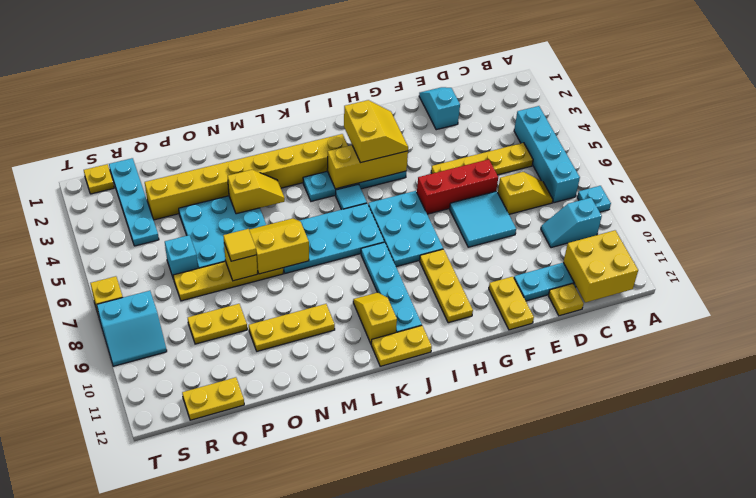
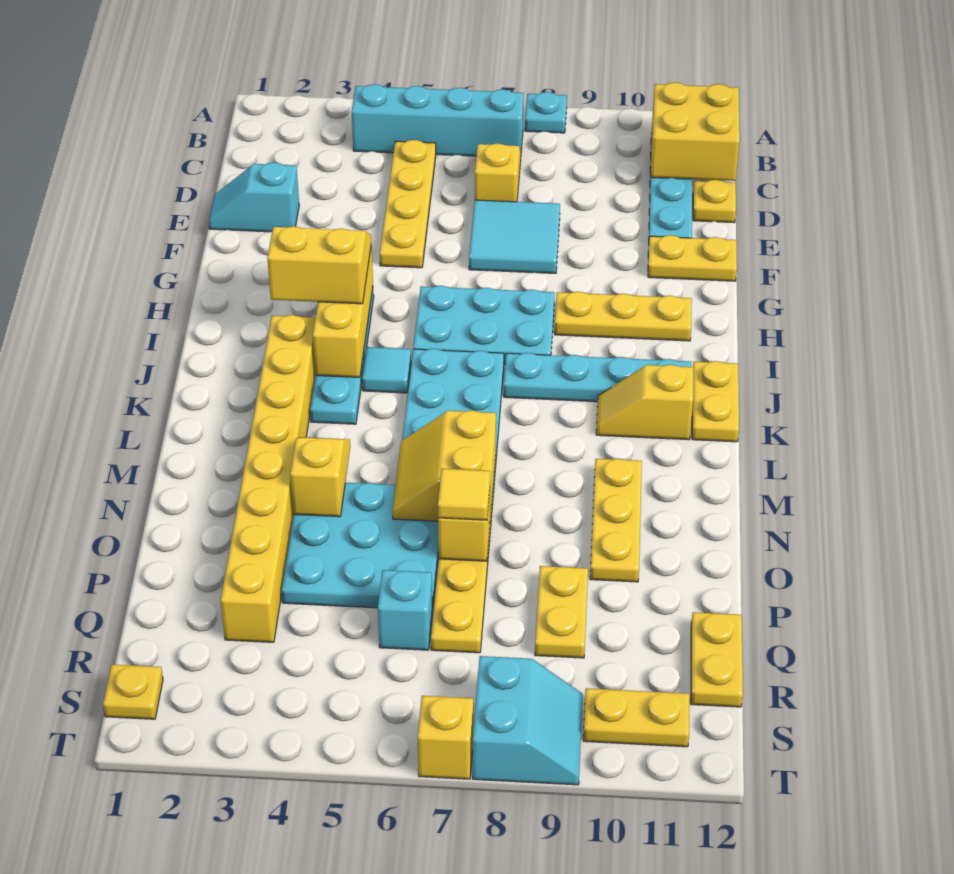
cyan slope B9:C9 level 1 top B -> none
red brick E6:G6 level 1 -> none
cyan plate R1:R4 level 1 -> none
none -> yellow plate S10:S11 level 1

